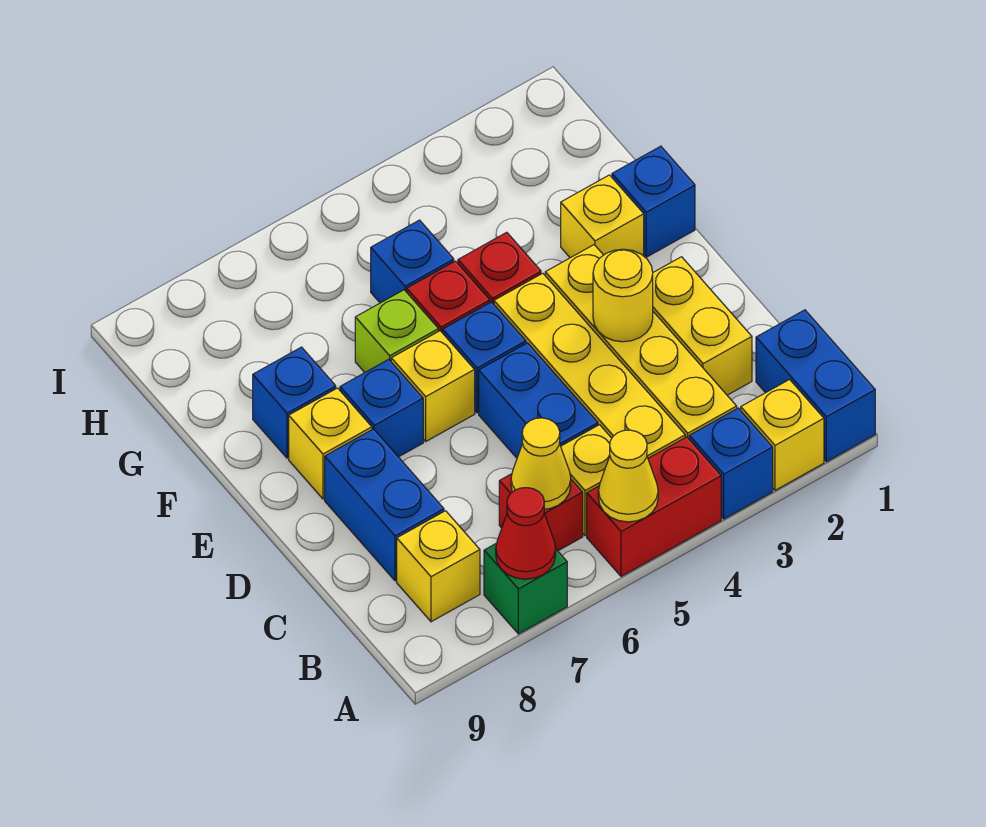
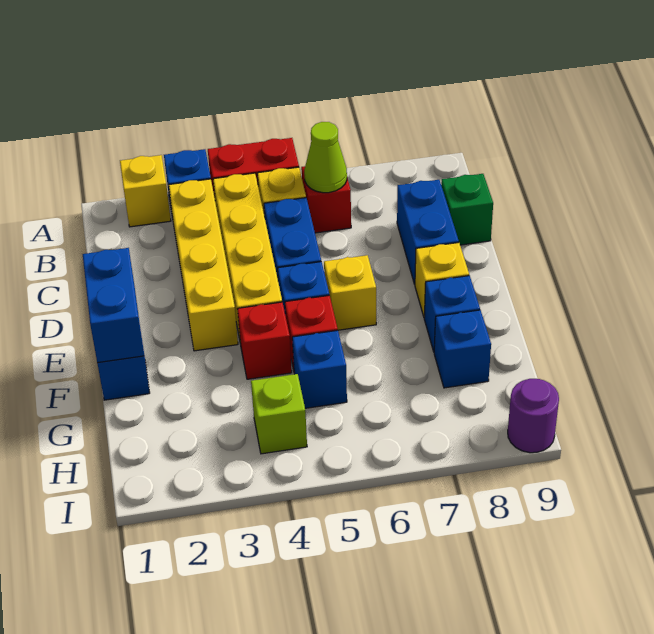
blue brick A1:B1 level 1 -> blue brick E1:F1 level 2
yellow cone A5 level 2 -> none
green brick A7 level 1 -> green brick C9 level 1
red cone A7 level 2 -> none
yellow cone B6 level 2 -> lime cone B6 level 2
yellow brick B8 level 1 -> none
yellow brick C2:D2 level 1 -> none
yellow round brick D3 level 2 -> none
blue brick E7 level 1 -> blue brick G8 level 1
yellow brick F2 level 1 -> none
lime brick F6 level 1 -> lime brick H4 level 1
none -> purple round brick I9 level 1

